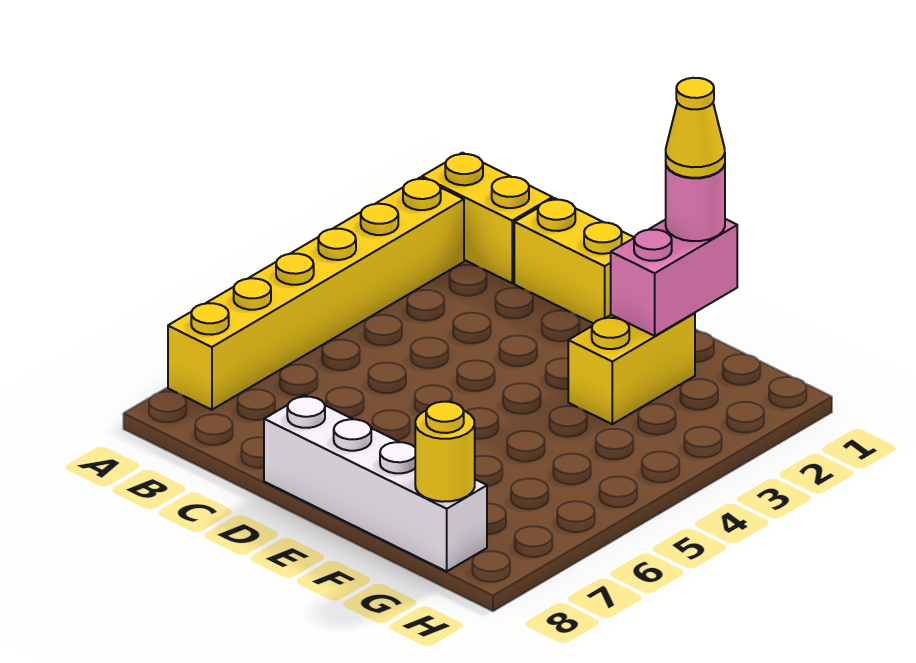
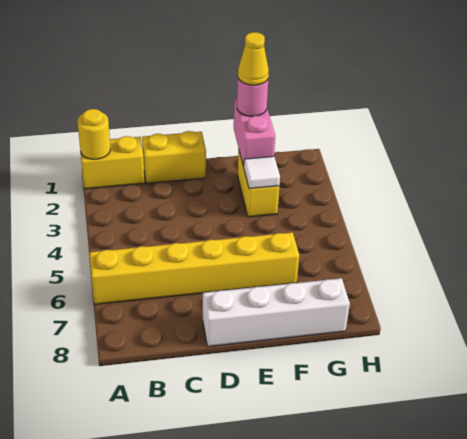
yellow brick A2:A7 level 1 -> yellow brick A6:F6 level 1
none -> white tile F3 level 2
yellow round brick G8 level 2 -> yellow round brick A1 level 2

